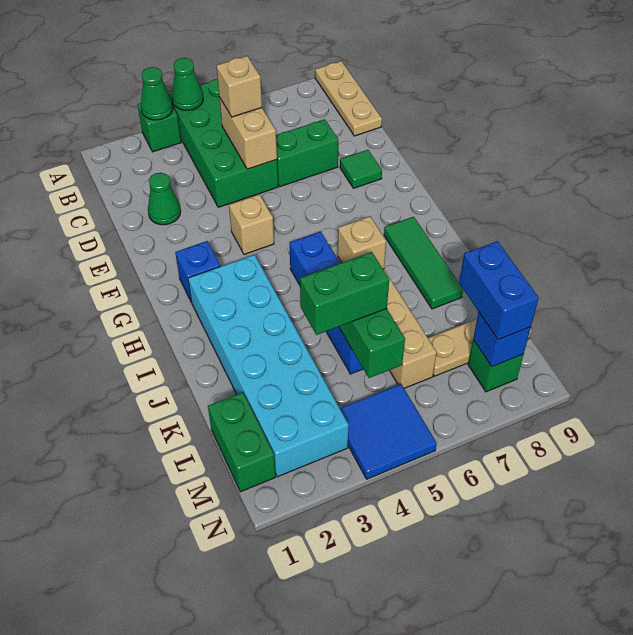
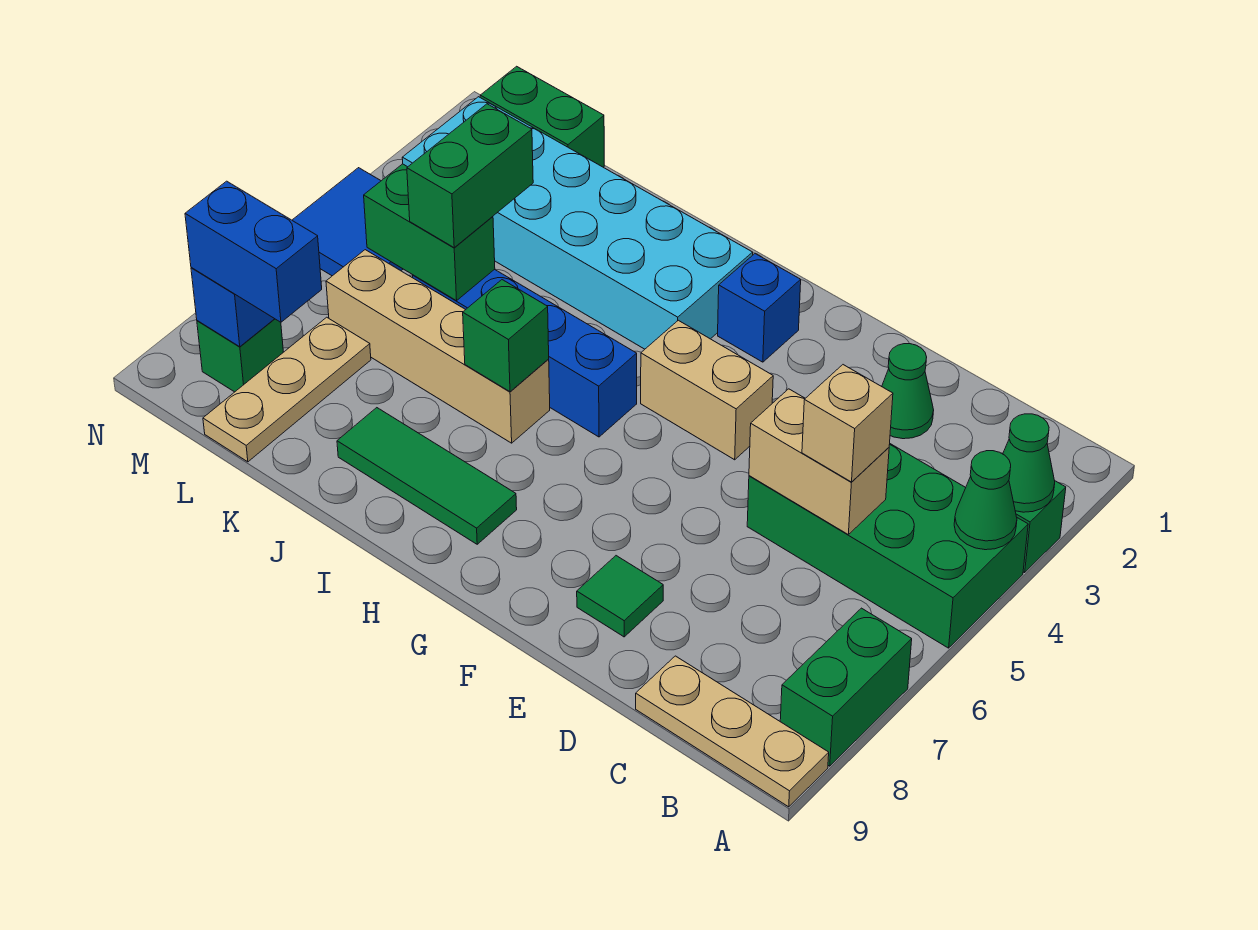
green brick D6:D7 level 1 -> green brick A7:A8 level 1
tan brick F4 level 1 -> tan brick F4:G4 level 1
tan brick I6 level 2 -> green brick I6 level 2

